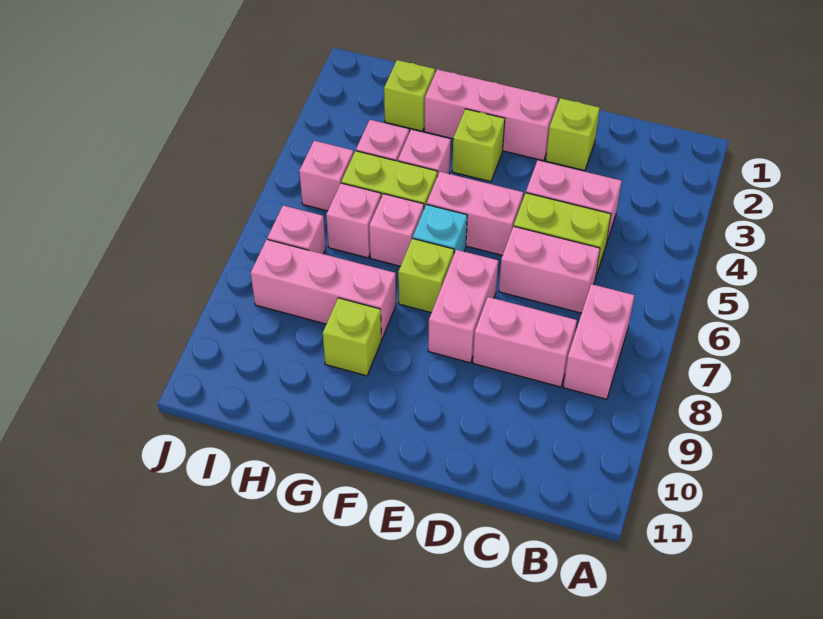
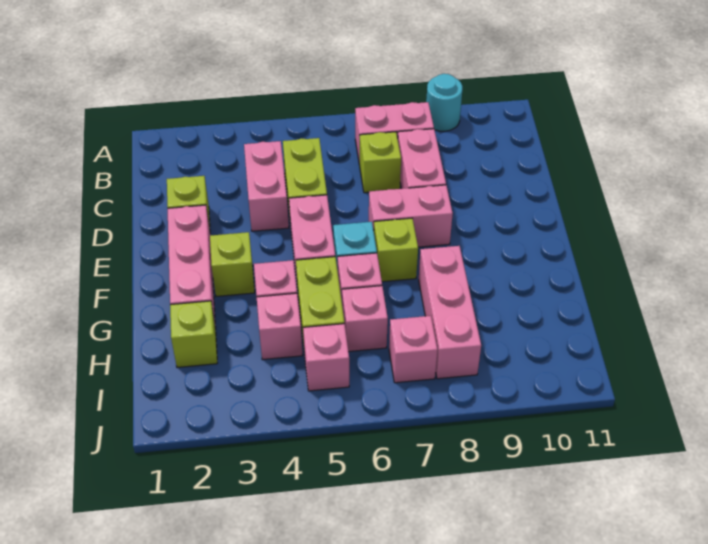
none -> cyan round brick A9 level 1
pink brick C6:D6 level 1 -> none
lime brick G9 level 1 -> lime brick C7 level 1

